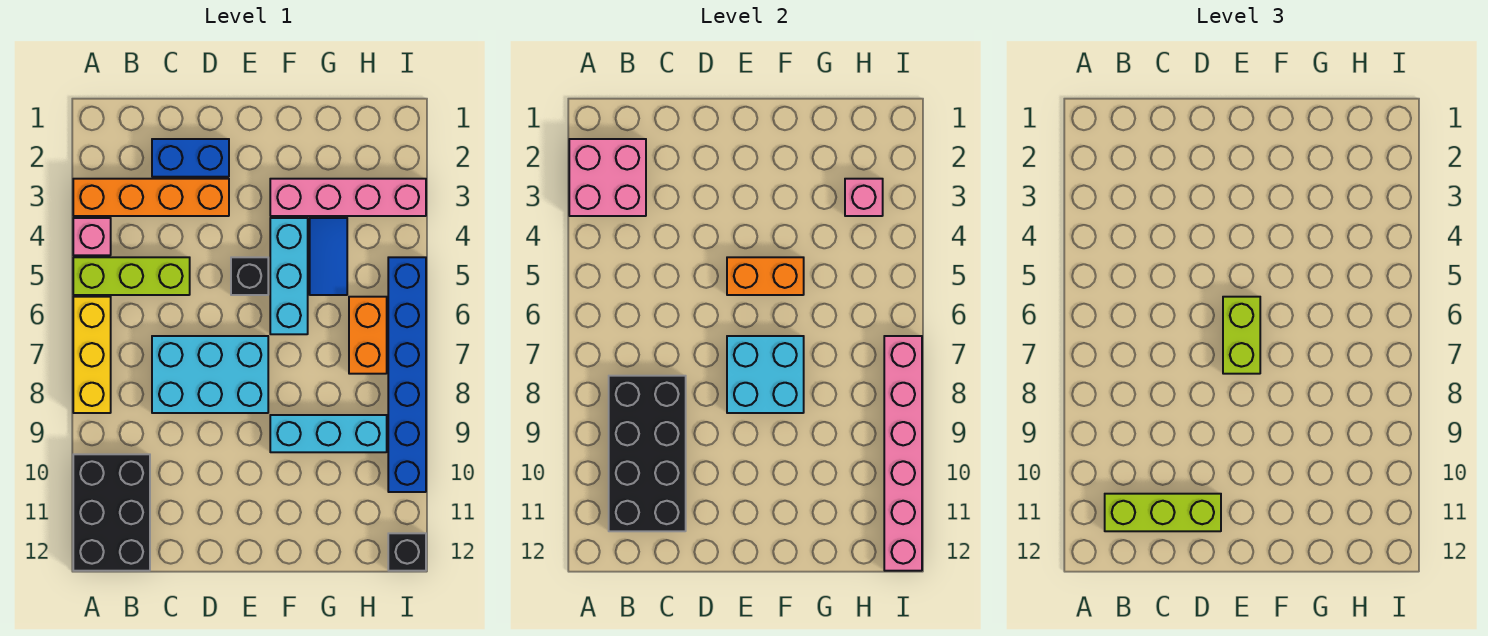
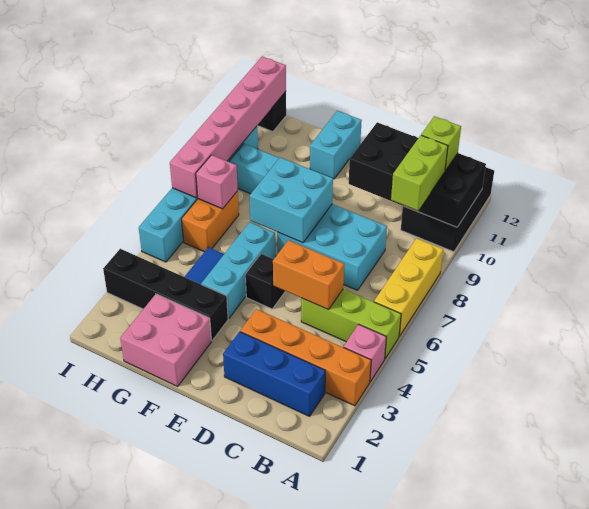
pink brick A2:B3 level 2 -> pink brick F1:G2 level 1
black brick B8:C11 level 2 -> black brick A10:D11 level 2
lime brick B11:D11 level 3 -> lime brick B11 level 3
blue brick C2:D2 level 1 -> blue brick B2:D2 level 1
orange brick E5:F5 level 2 -> orange brick C5:D5 level 2
lime brick E6:E7 level 3 -> lime brick B9:B10 level 3
pink brick F3:I3 level 1 -> black brick F3:I3 level 1
none -> cyan brick F11:F12 level 1
pink brick H3 level 2 -> pink brick H7 level 2
blue brick I5:I10 level 1 -> cyan brick I5:I10 level 1

